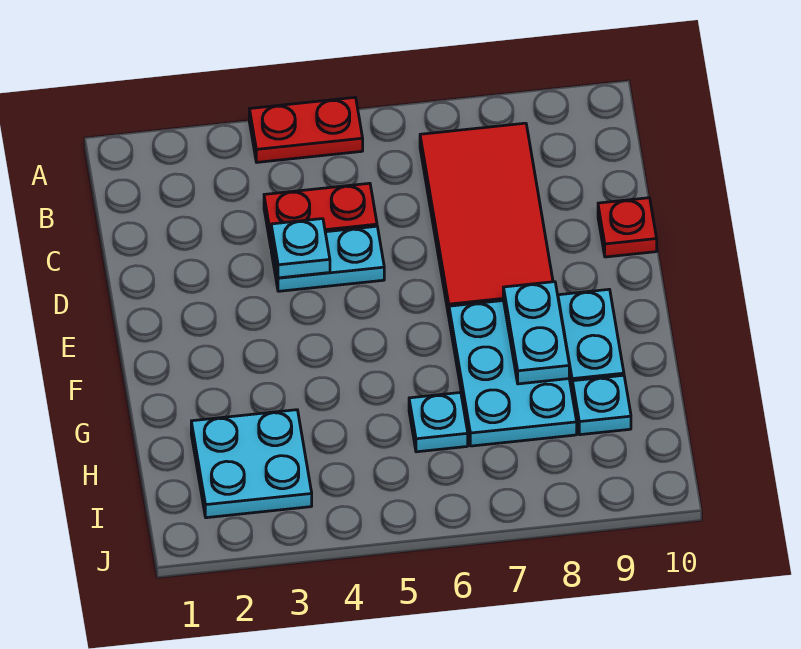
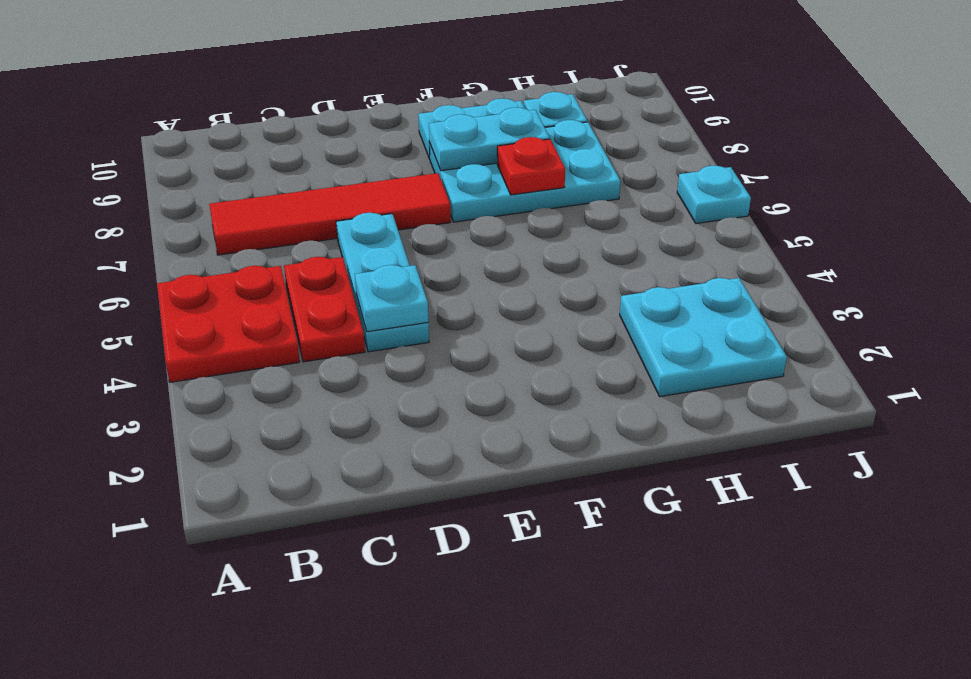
red plate A4:A5 level 1 -> red plate A4:B5 level 1
red tile B7:E8 level 1 -> red tile B7:E7 level 1
cyan plate D4:D5 level 1 -> cyan plate D4:D6 level 1
red plate D10 level 1 -> red plate G7 level 2
cyan plate H6 level 1 -> cyan plate J6 level 1

